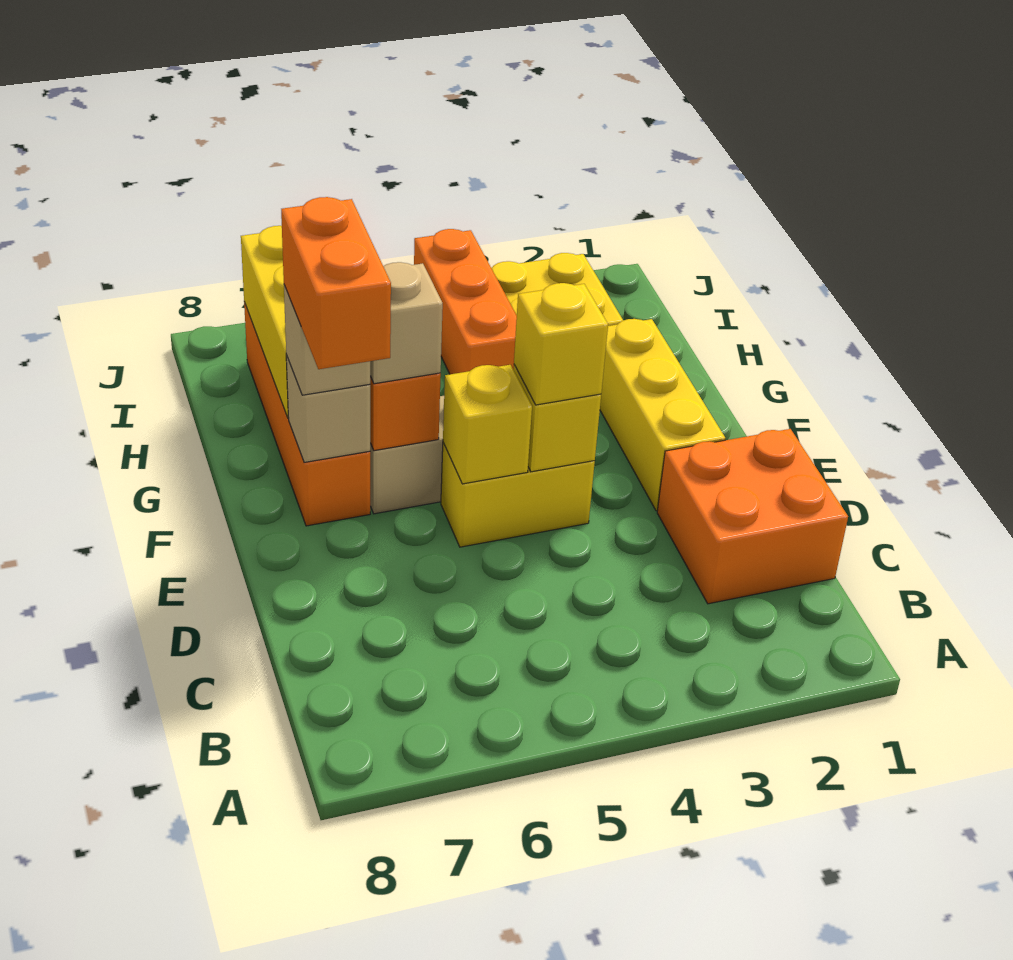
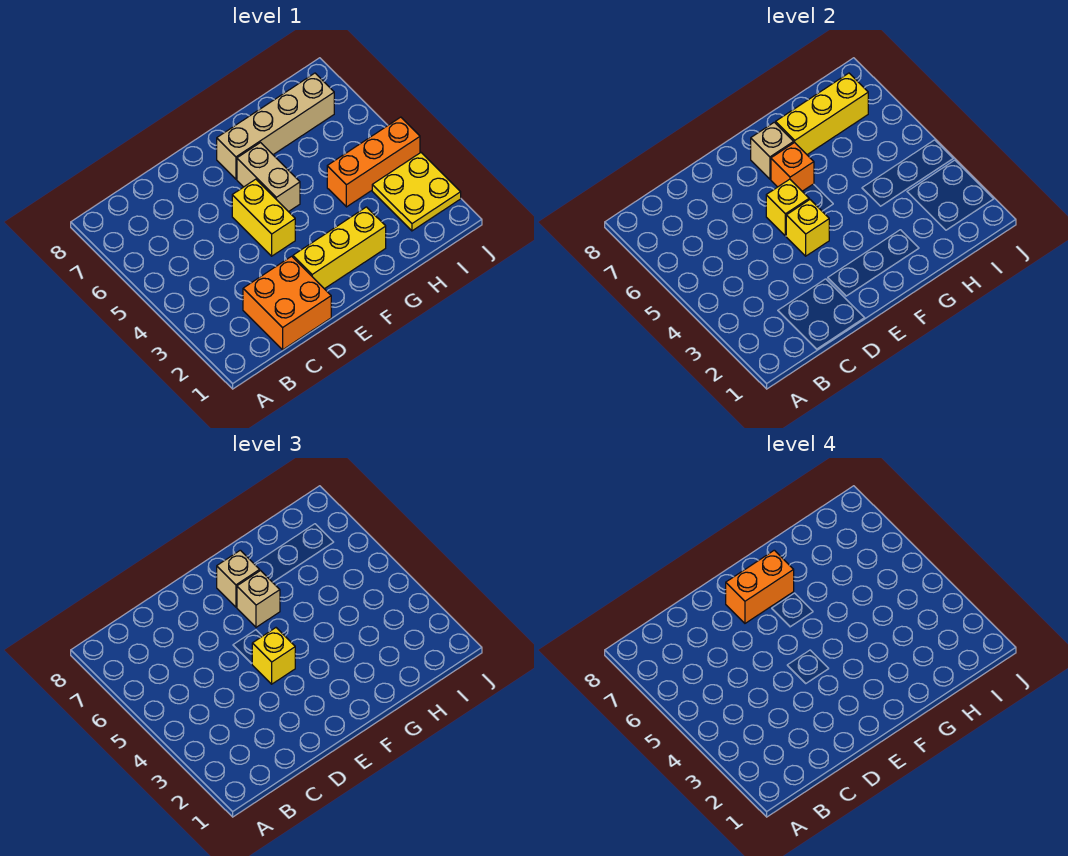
orange brick F7:I7 level 1 -> tan brick F7:I7 level 1

